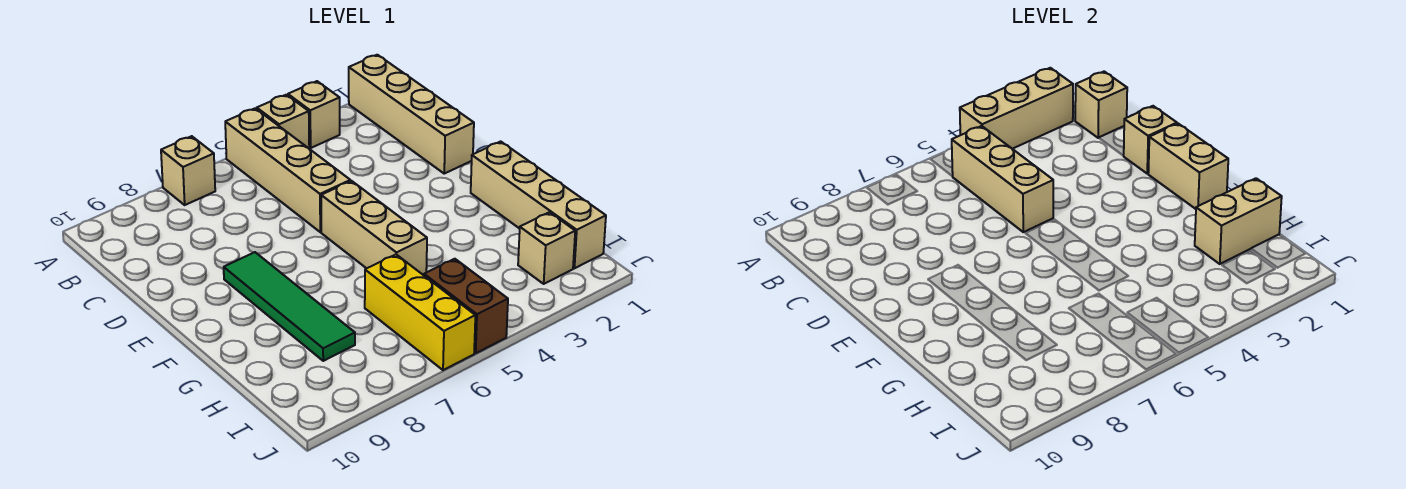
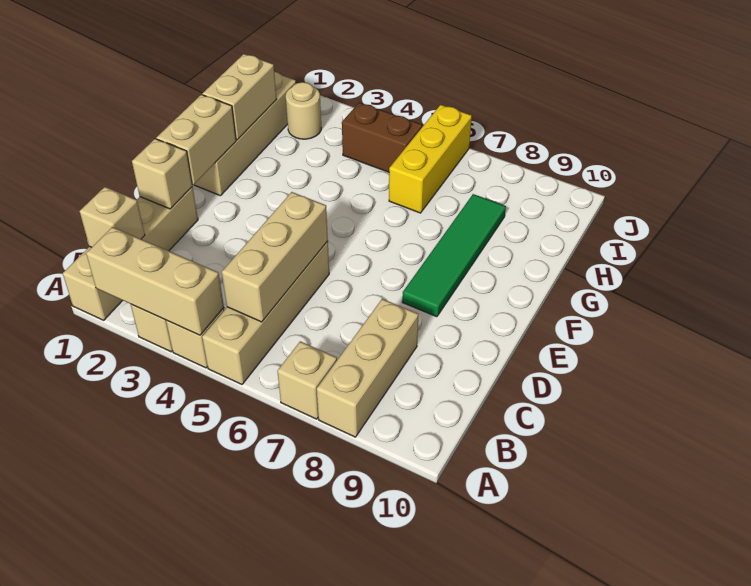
tan brick E5:G5 level 1 -> tan brick A8:C8 level 1
tan brick H1:H2 level 2 -> tan brick G1:H1 level 2
tan brick I2 level 1 -> tan round brick I2 level 1
brown brick I5:J5 level 1 -> brown brick I4:I5 level 1

